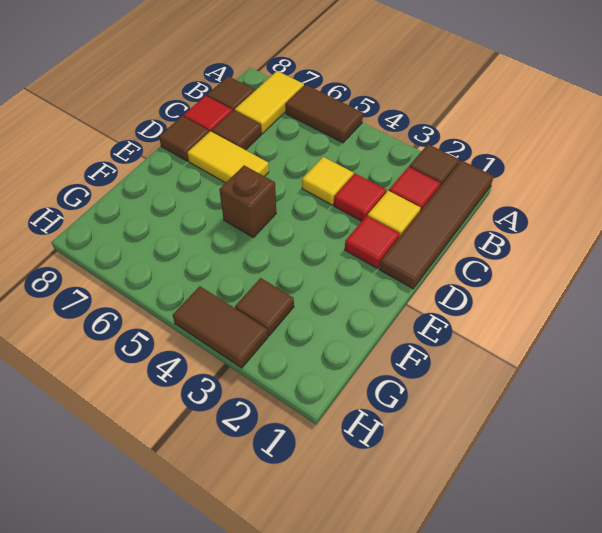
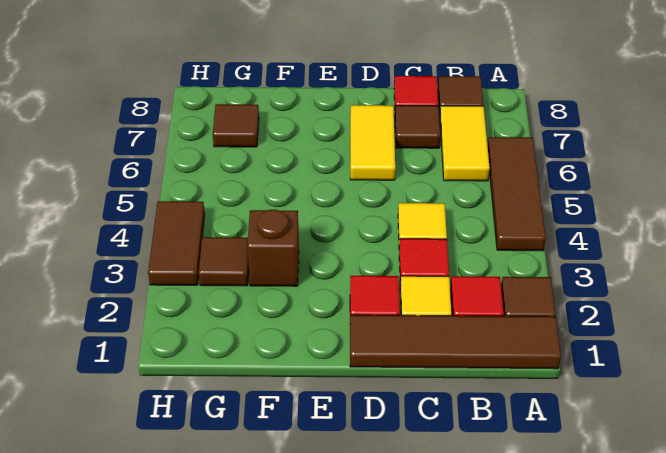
brown tile A5:A6 level 1 -> brown tile A4:A6 level 1
yellow tile A7:B7 level 1 -> yellow tile B6:B7 level 1
brown tile D8 level 1 -> brown tile G7 level 1
brown brick E5 level 1 -> brown brick F3 level 1

